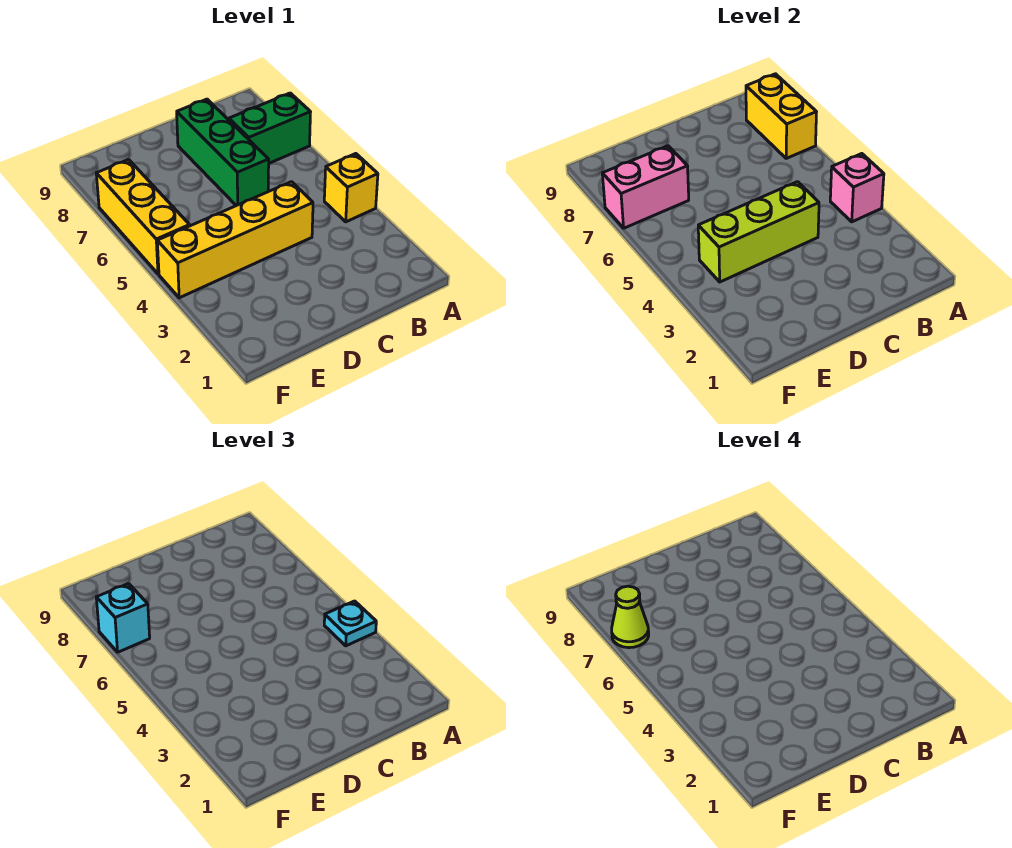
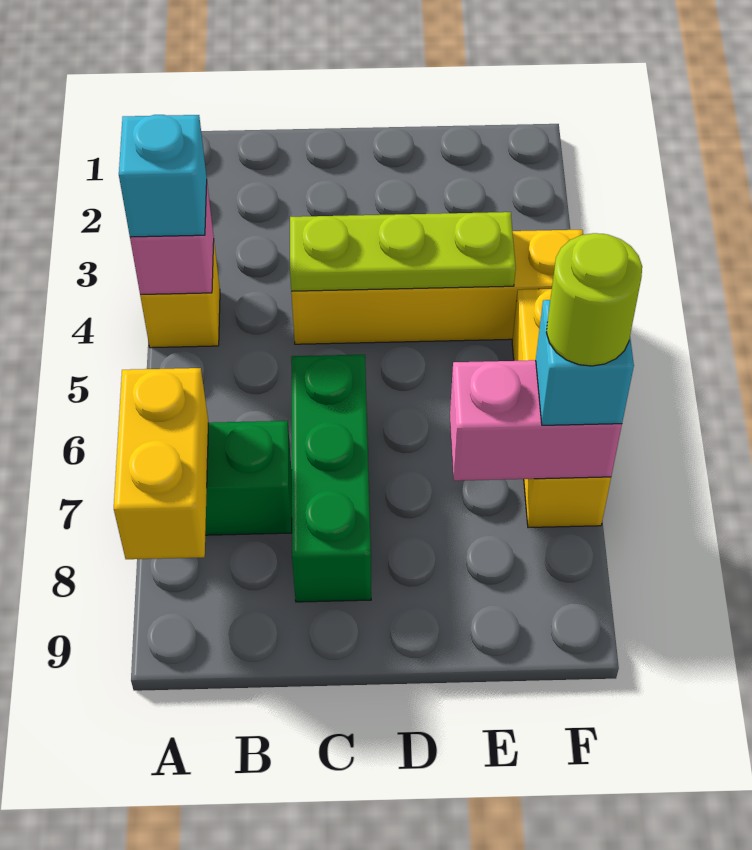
cyan plate A4 level 3 -> cyan brick A4 level 3
lime brick C4:E4 level 2 -> lime plate C4:E4 level 2
lime cone F7 level 4 -> lime round brick F7 level 4

